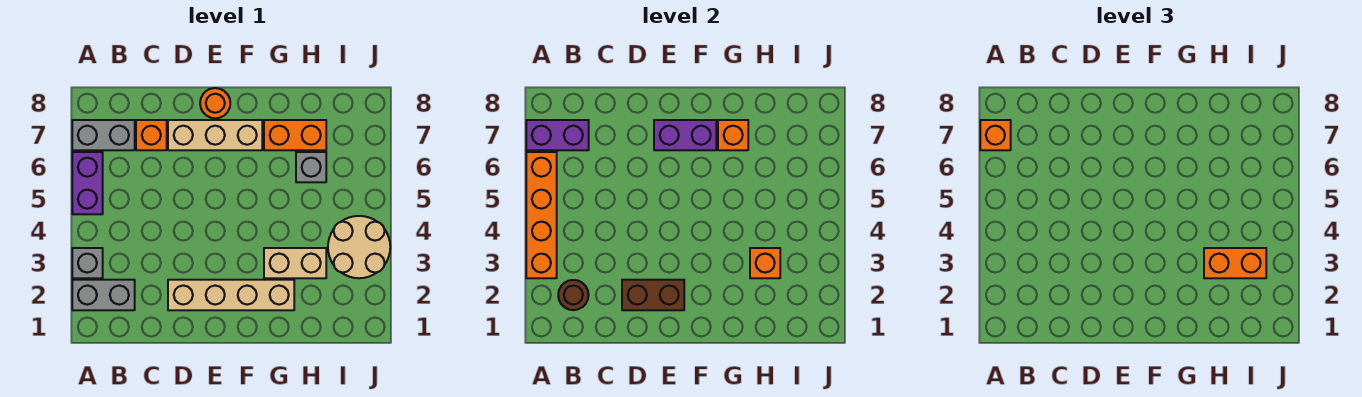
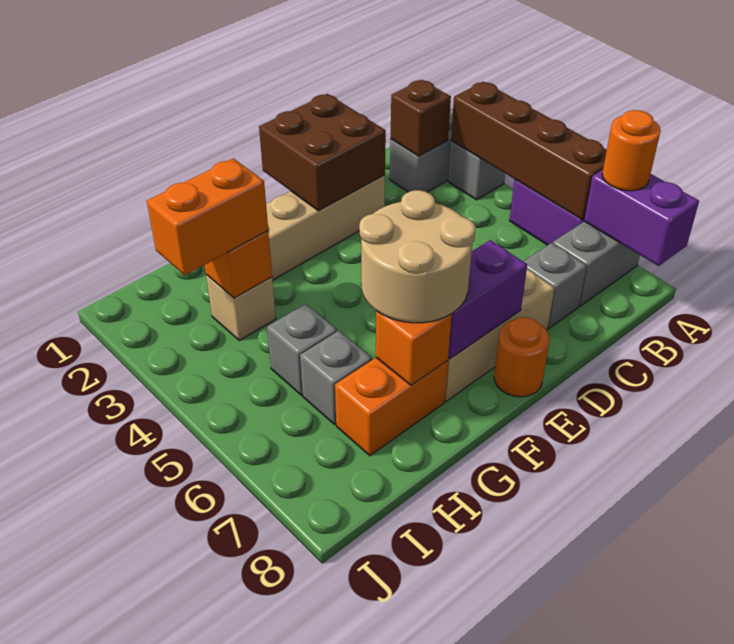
orange brick A3:A6 level 2 -> brown brick A3:A6 level 2
purple brick A7:B7 level 2 -> purple brick A7:A8 level 2
orange brick A7 level 3 -> orange round brick A7 level 3
brown round brick B2 level 2 -> brown brick B2 level 2
orange brick C7 level 1 -> grey brick C7 level 1
brown brick D2:E2 level 2 -> brown brick D1:E2 level 2
tan brick G3:H3 level 1 -> tan brick H3 level 1
none -> grey brick H5 level 1
tan round brick I3:J4 level 1 -> tan round brick F6:G7 level 3

